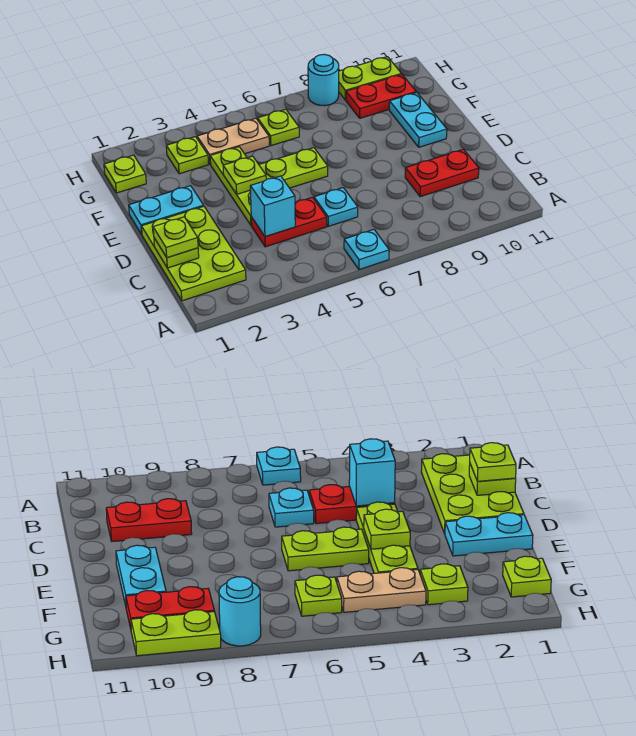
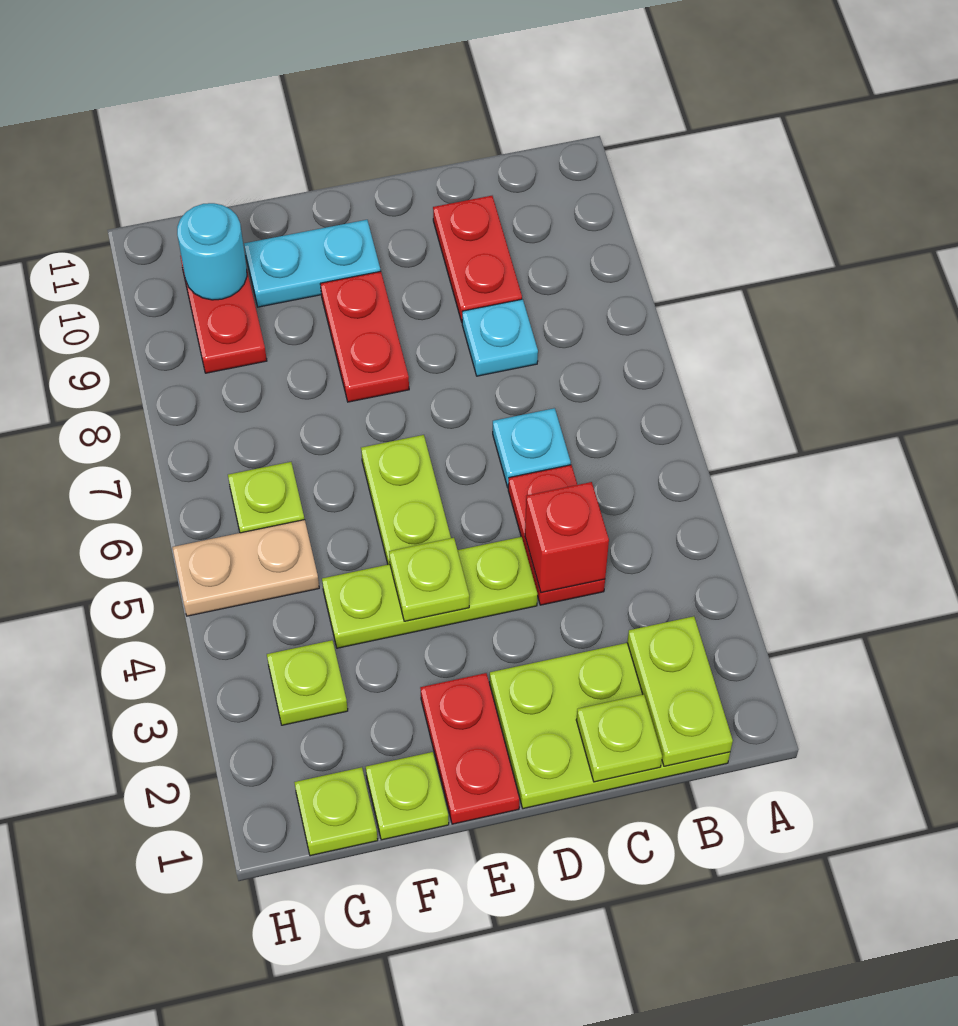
cyan plate A6 level 1 -> cyan plate C8 level 1
lime plate C1 level 3 -> lime plate F1 level 1
cyan brick C4 level 2 -> red brick C4 level 2
cyan plate E1:E2 level 1 -> red plate E1:E2 level 1
none -> red plate E8:E9 level 1
tan plate G4:G5 level 1 -> tan plate G5:H5 level 1
cyan round brick H8 level 1 -> cyan round brick G10 level 2
lime plate H9:H10 level 1 -> lime plate B1:B2 level 2

